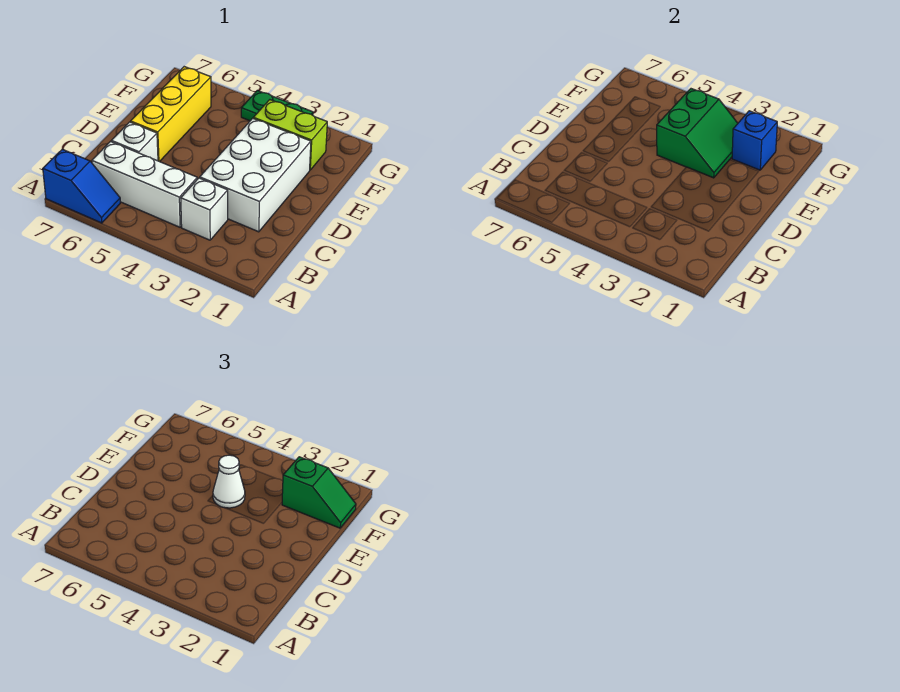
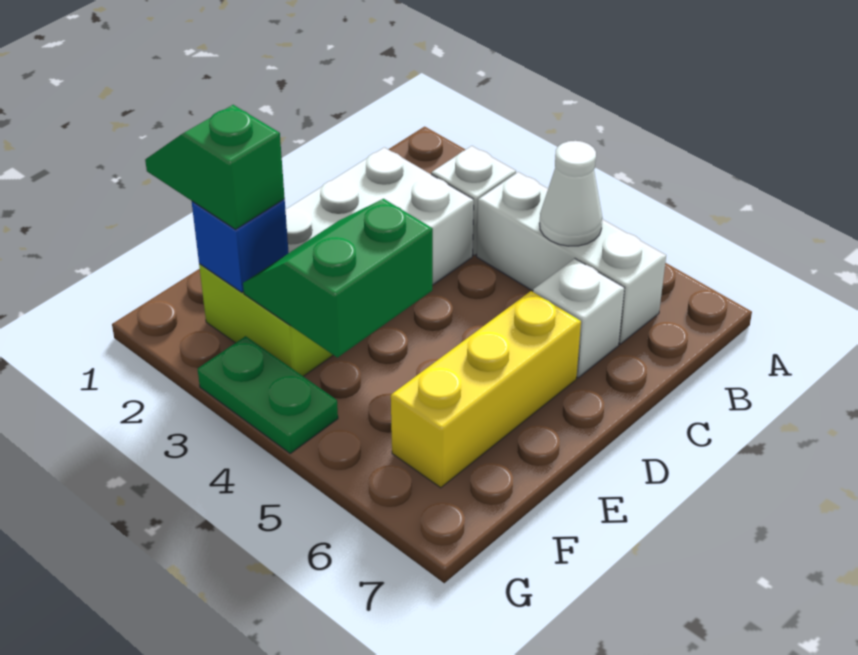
blue slope A6:A7 level 1 top 7 -> none
white cone E4 level 3 -> white cone B5 level 2

